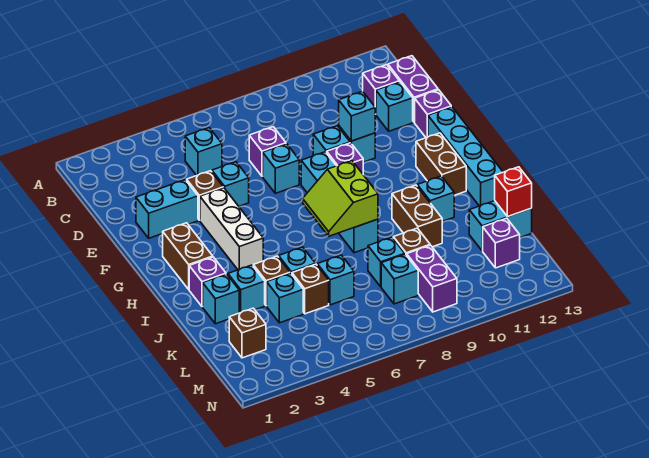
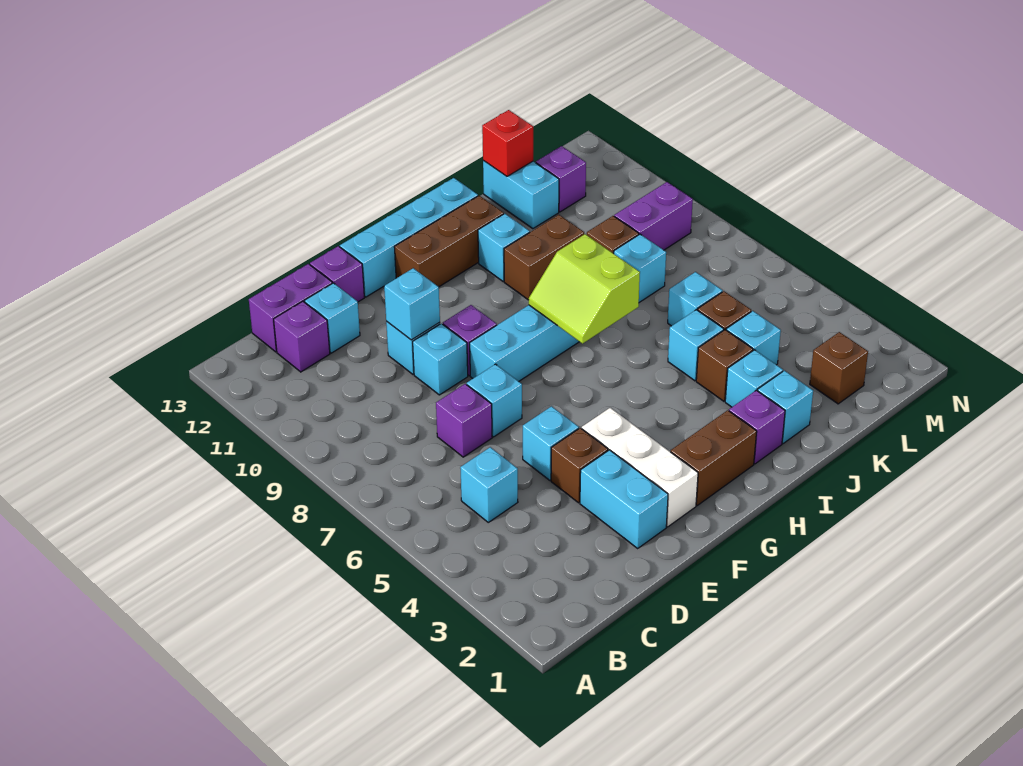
white brick F4:H4 level 1 -> white brick F2:F4 level 1
brown brick G12:H12 level 1 -> brown brick G12:I12 level 1
lime slope H7:I8 level 2 top 8 -> lime slope H7:I8 level 2 top I
cyan brick L8 level 1 -> none

